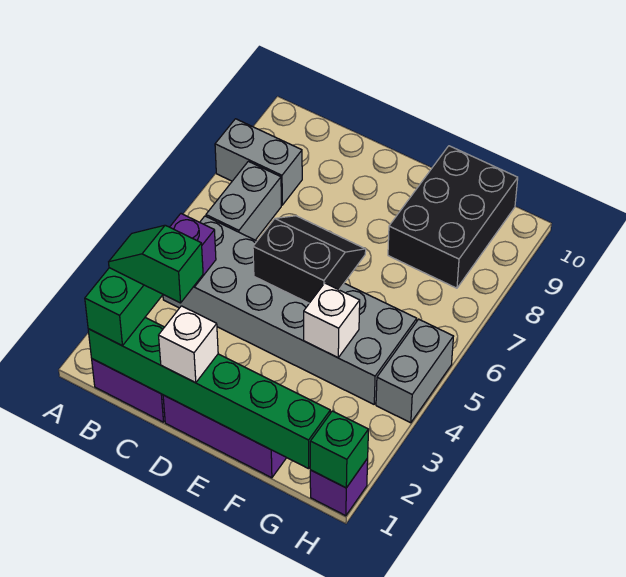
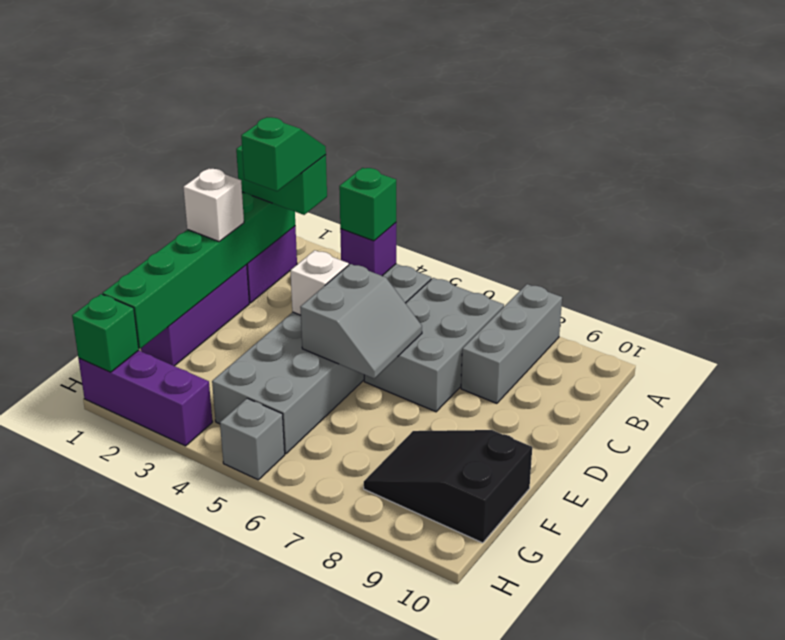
grey brick A8:B8 level 1 -> grey brick A8:C8 level 1
none -> green brick B4 level 3
grey brick B6:B7 level 1 -> grey brick B6:D7 level 1
black slope D5:E6 level 2 top 5 -> grey slope D5:E6 level 2 top 5
white brick F4 level 2 -> white brick D4 level 2
black brick F8:G10 level 1 -> black slope F8:G10 level 1 top 10
purple brick H1 level 1 -> purple brick H1:H3 level 1
grey brick H4:H5 level 1 -> grey brick H5 level 1

